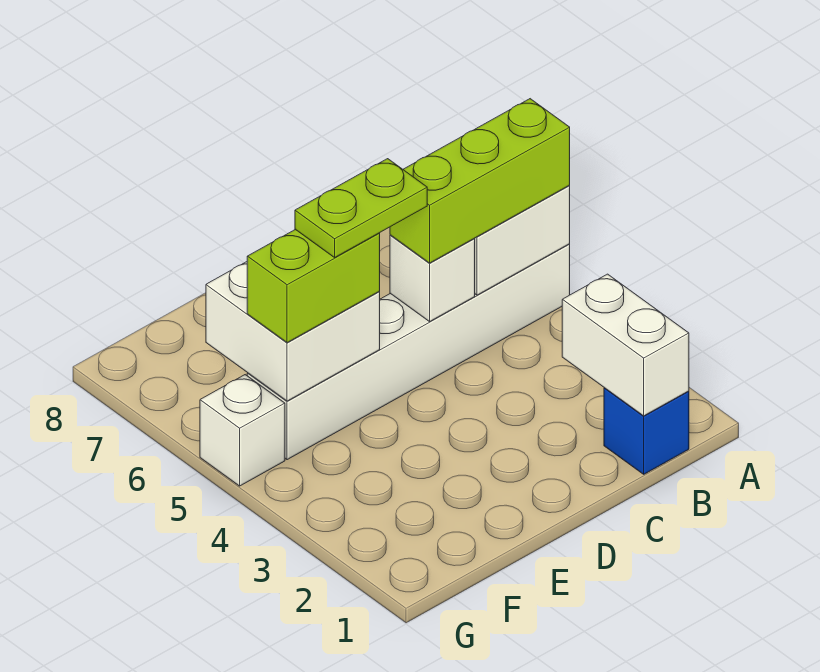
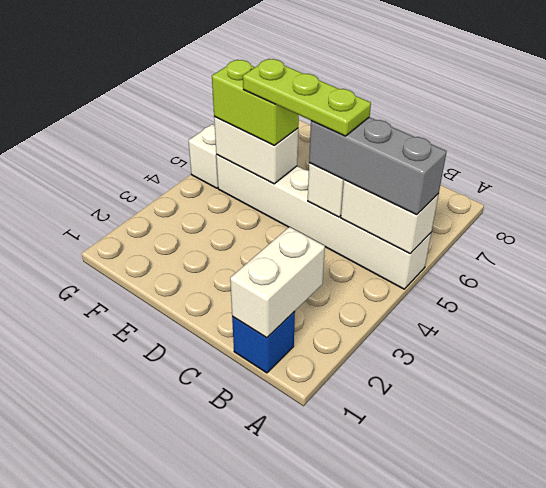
lime brick A5:C5 level 3 -> grey brick A5:C5 level 3
lime plate D5:E5 level 4 -> lime plate C5:E5 level 4
white brick E5:F6 level 2 -> white brick E5:F5 level 2

